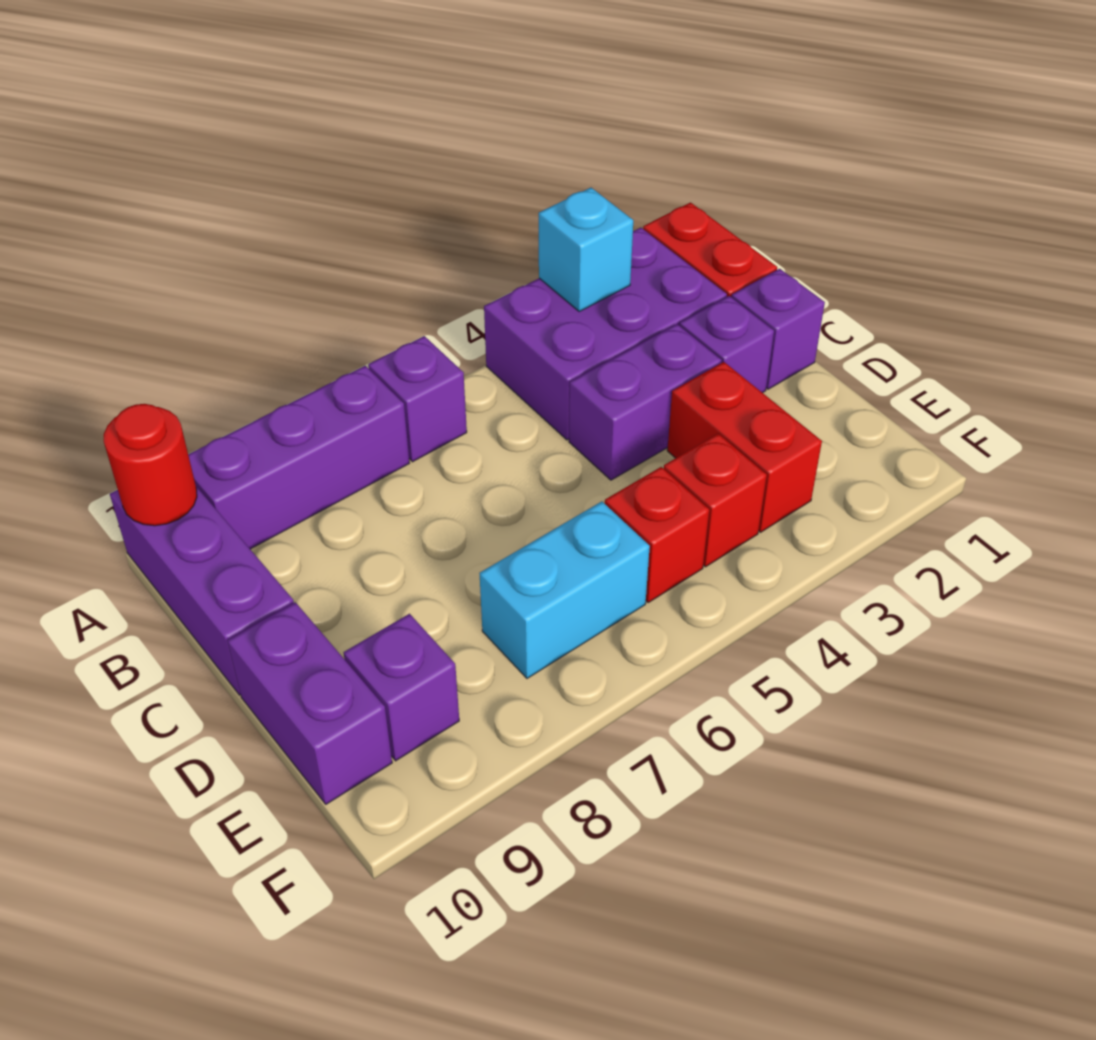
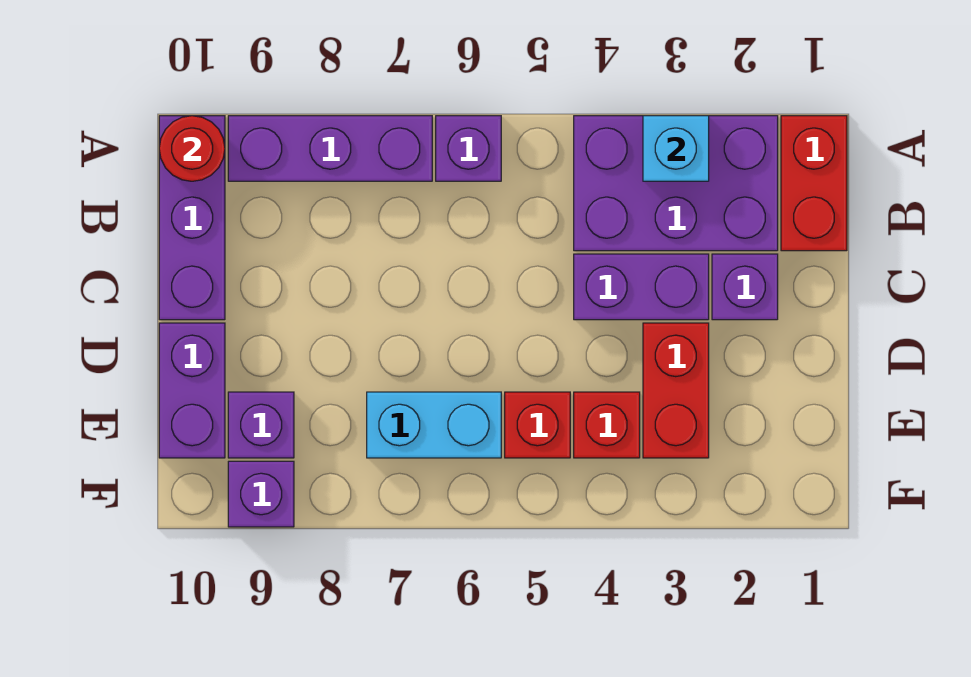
purple brick C1 level 1 -> purple brick F9 level 1

